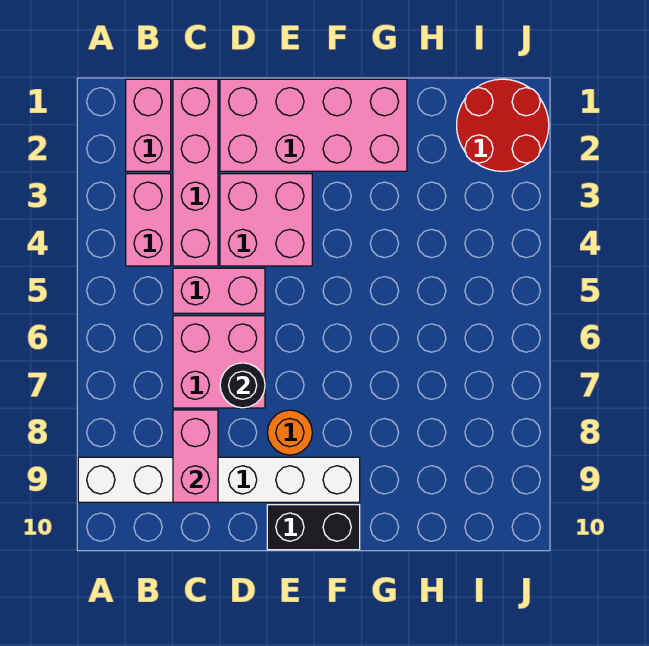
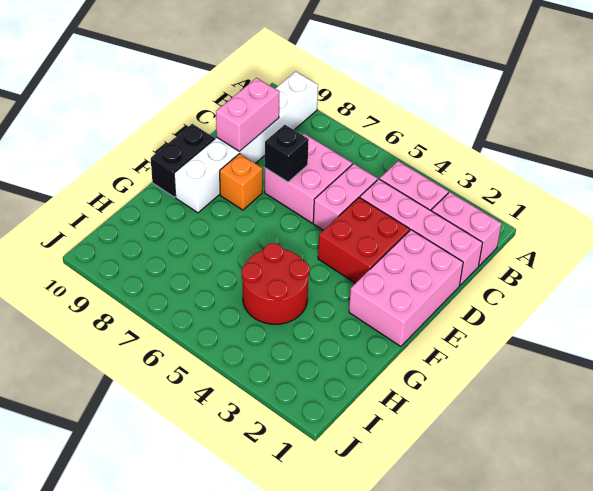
pink brick C8:C9 level 2 -> pink brick C9:D9 level 2
pink brick D1:G2 level 1 -> pink brick D1:F2 level 1
pink brick D3:E4 level 1 -> red brick D3:E4 level 1
black round brick D7 level 2 -> black brick D7 level 2
orange round brick E8 level 1 -> orange brick E8 level 1
red round brick I1:J2 level 1 -> red round brick G4:H5 level 1

